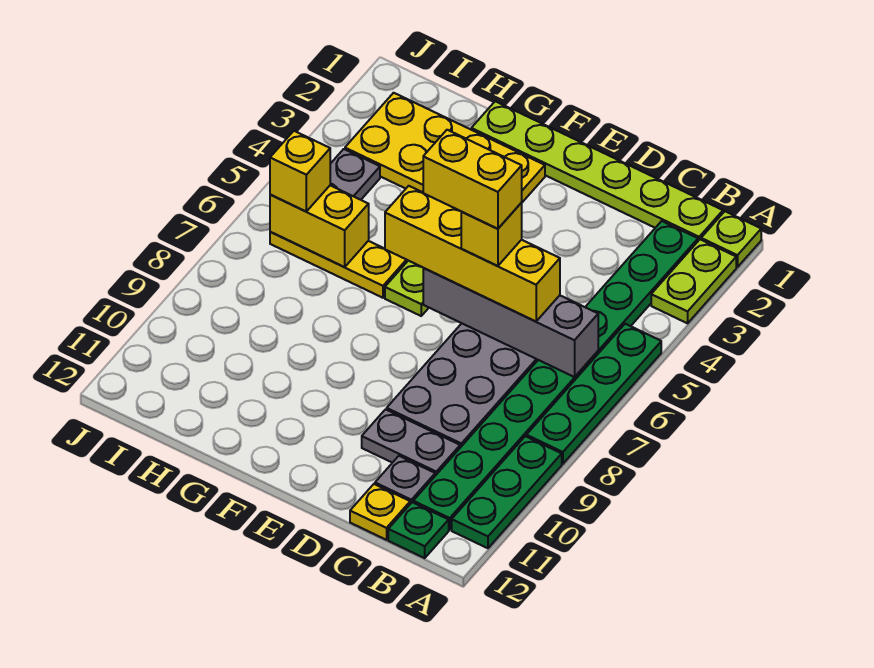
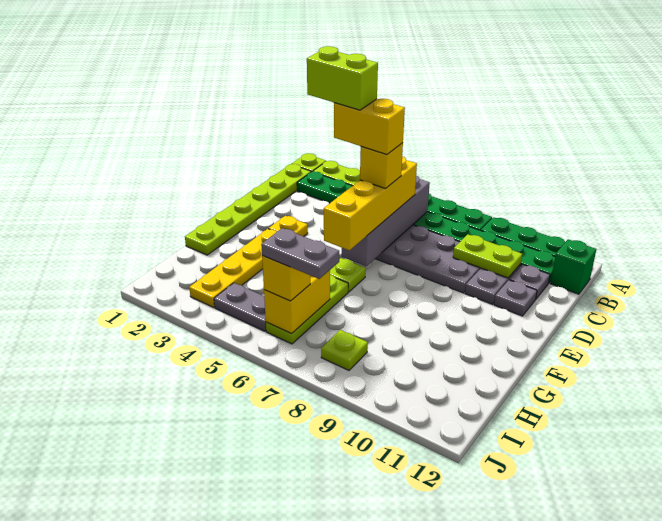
green plate B12 level 1 -> green brick B12 level 1
none -> lime plate C9:C10 level 2
yellow plate C12 level 1 -> yellow plate E3 level 1
none -> lime brick D4:D5 level 6
yellow brick D6:E6 level 5 -> yellow brick D5:D6 level 5
none -> grey plate D11 level 1
yellow plate F2:I3 level 1 -> yellow plate F3:I3 level 1
yellow plate G6:I6 level 1 -> lime plate G6:I6 level 1
none -> grey plate I6:I7 level 4
none -> lime plate I8 level 1

